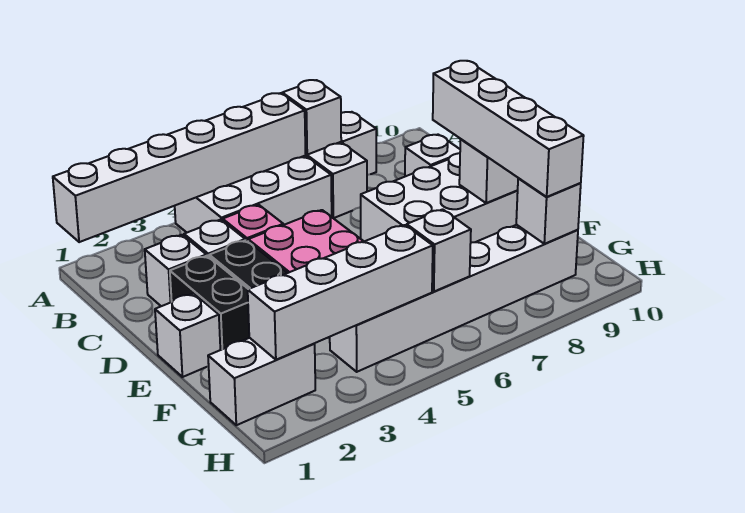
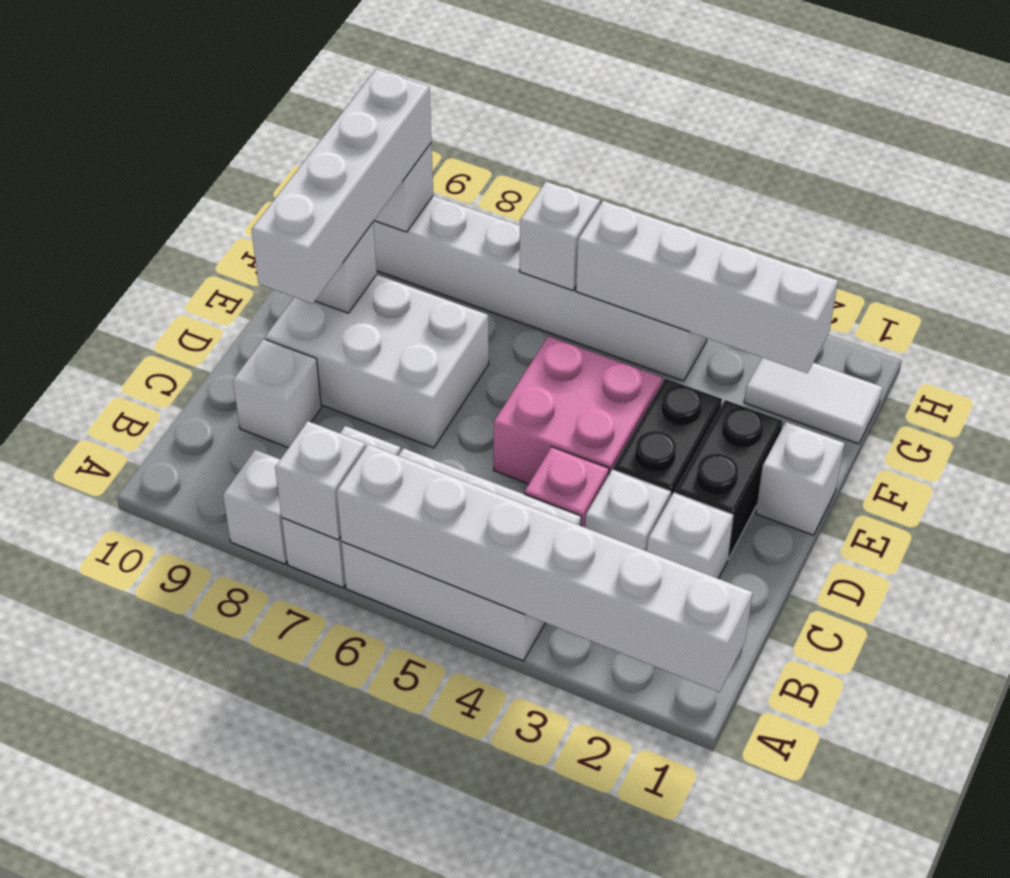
white brick G1:G2 level 1 -> white tile G1:G2 level 1

